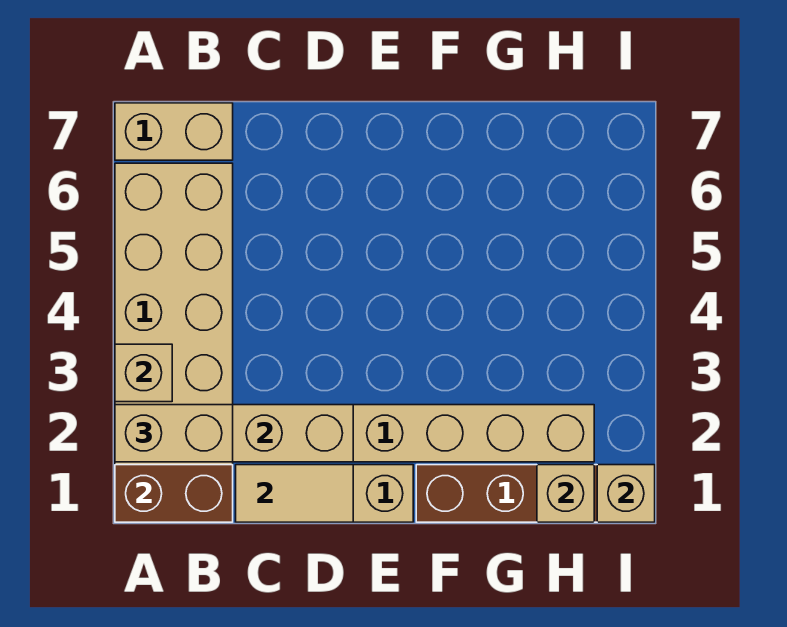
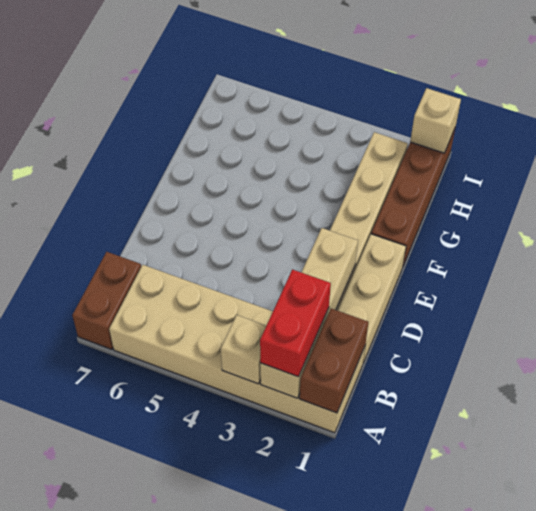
tan brick A2:B2 level 3 -> red brick A2:B2 level 3
tan brick A7:B7 level 1 -> brown brick A7:B7 level 1
tan tile C1:D1 level 2 -> none
tan brick H1 level 2 -> none

